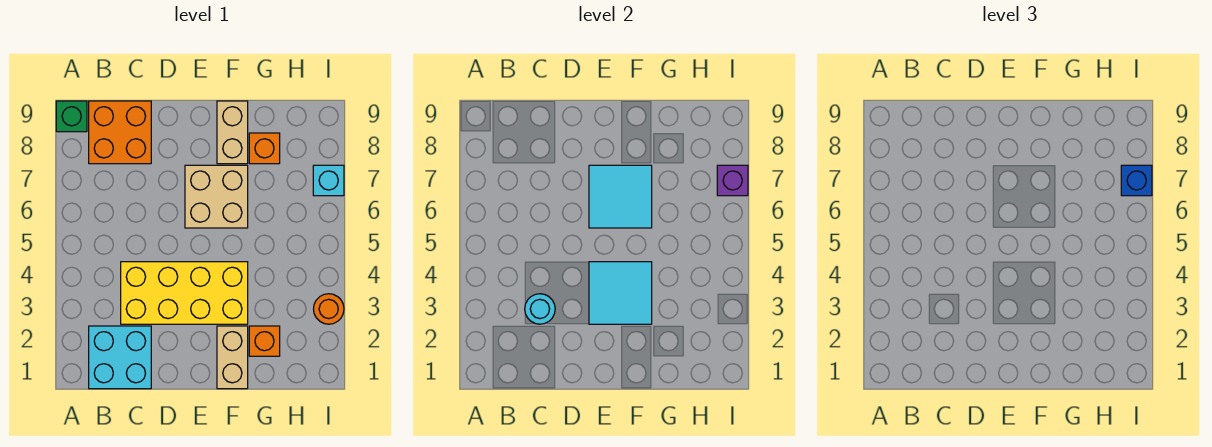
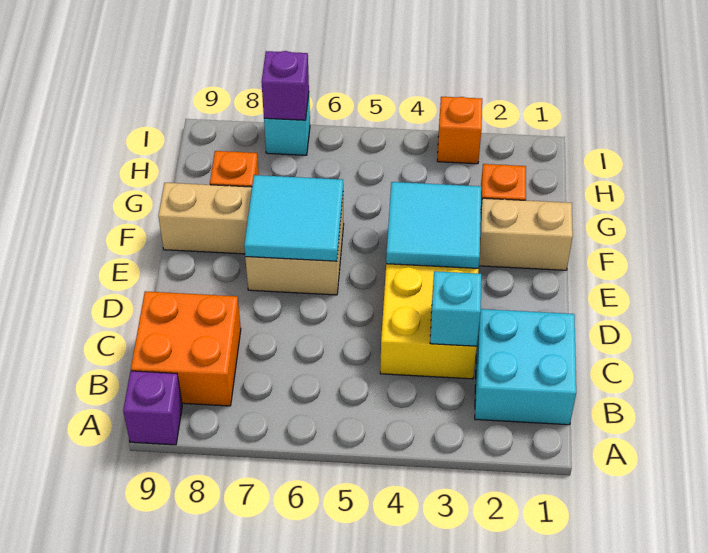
green brick A9 level 1 -> purple brick A9 level 1
cyan round brick C3 level 2 -> cyan brick C3 level 2
orange round brick I3 level 1 -> orange brick I3 level 1
blue brick I7 level 3 -> none

